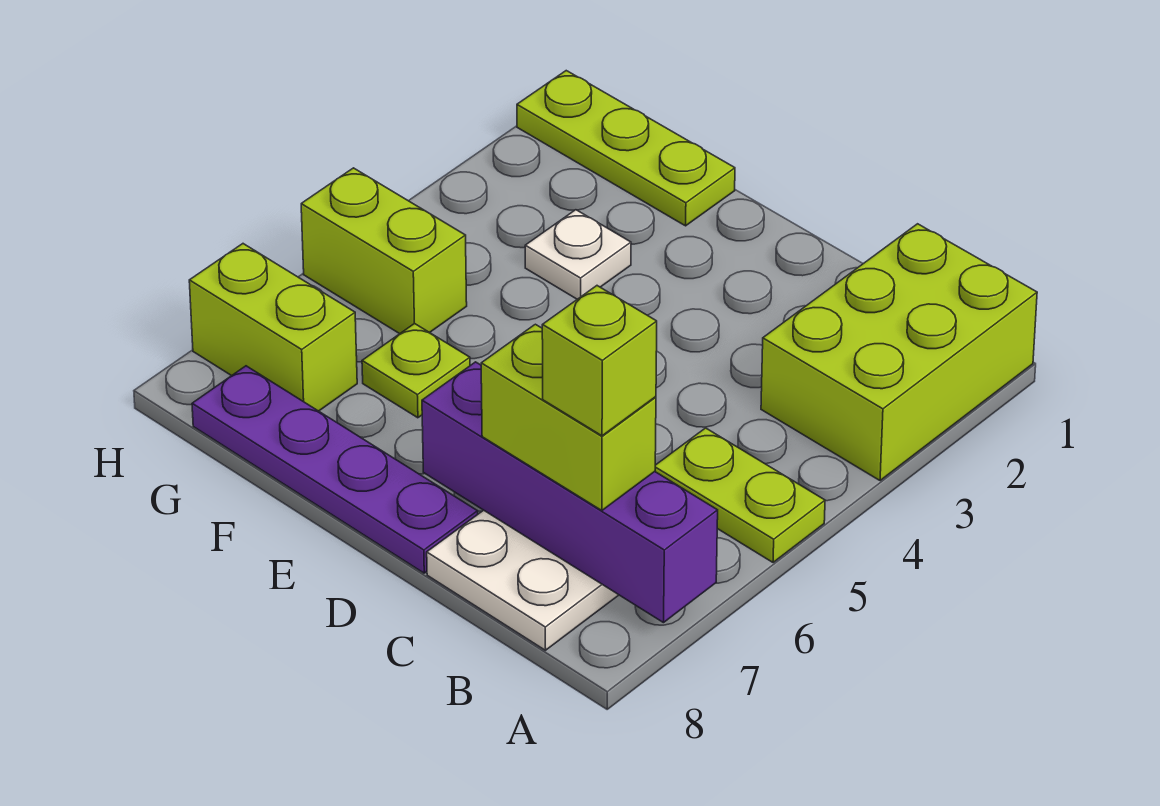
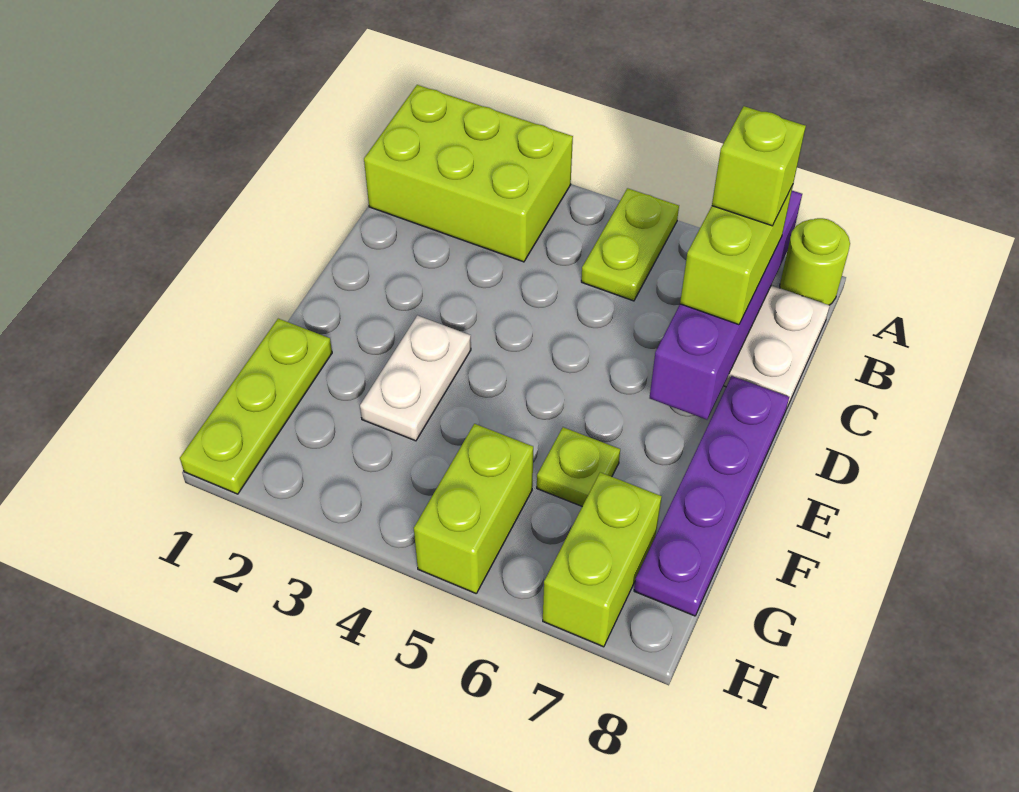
none -> lime round brick A8 level 1
white plate F3 level 1 -> white plate E3:F3 level 1

